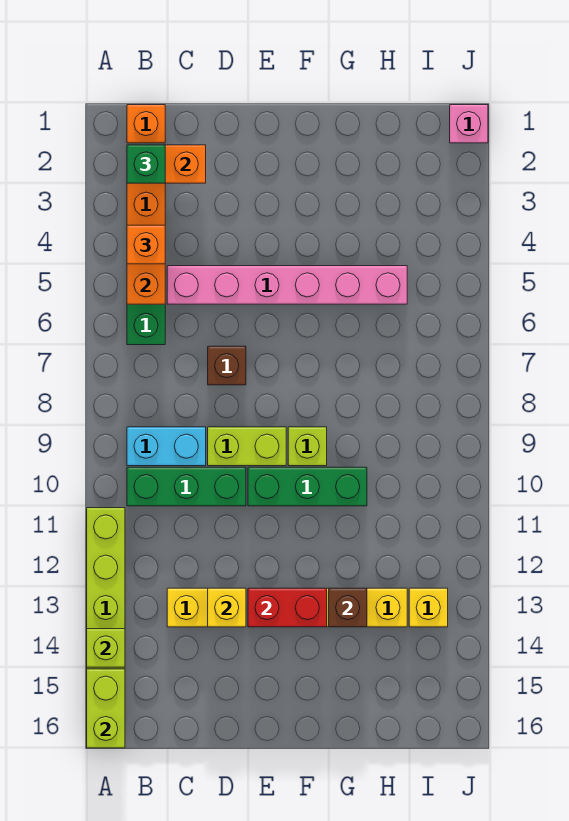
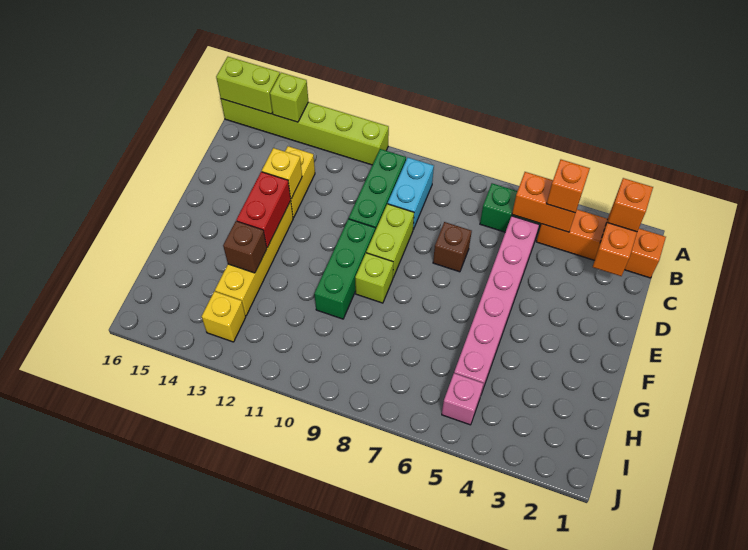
green brick B2 level 3 -> orange brick B2 level 3
pink brick J1 level 1 -> pink brick I5 level 1

